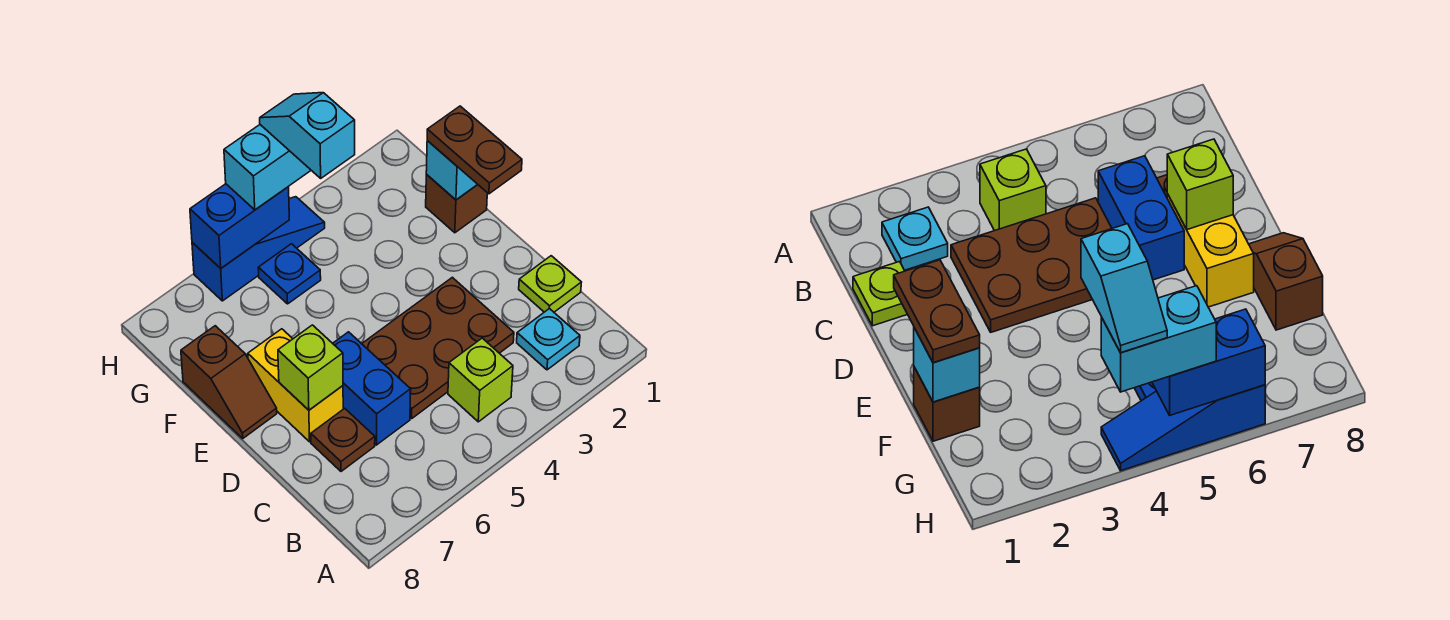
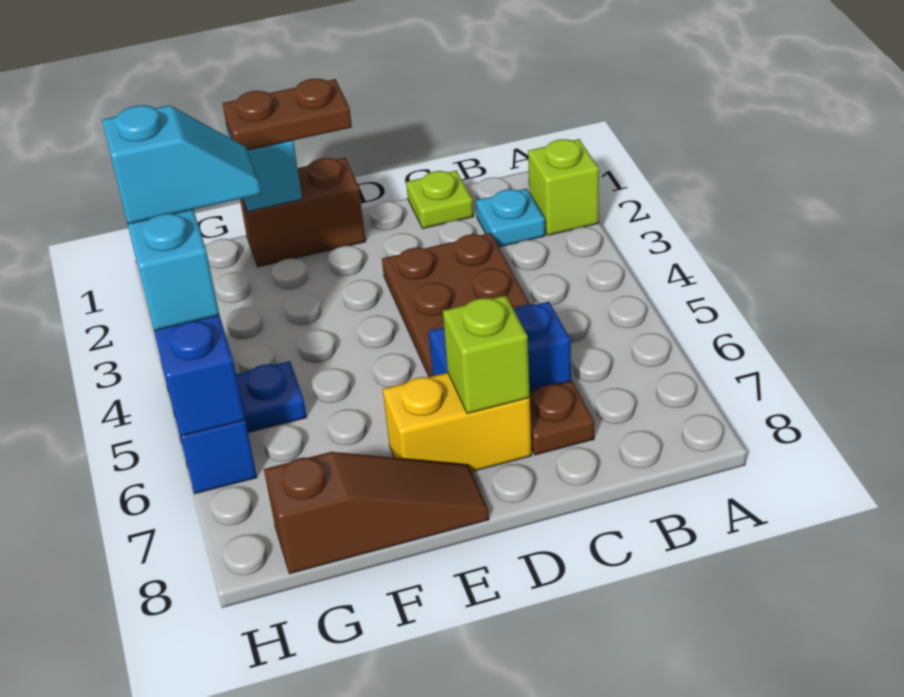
lime brick B4 level 1 -> lime brick A2 level 1
brown slope E8:F8 level 1 top F -> brown slope E8:G8 level 1 top G
brown brick F1 level 1 -> brown brick E1:F1 level 1
cyan slope G4:H4 level 4 top G -> cyan slope G4:H4 level 4 top H

